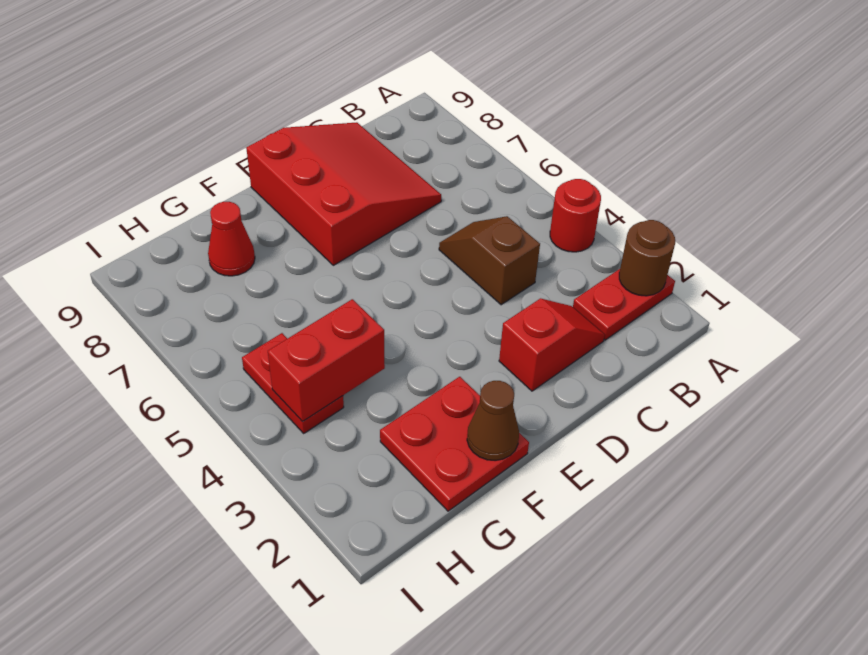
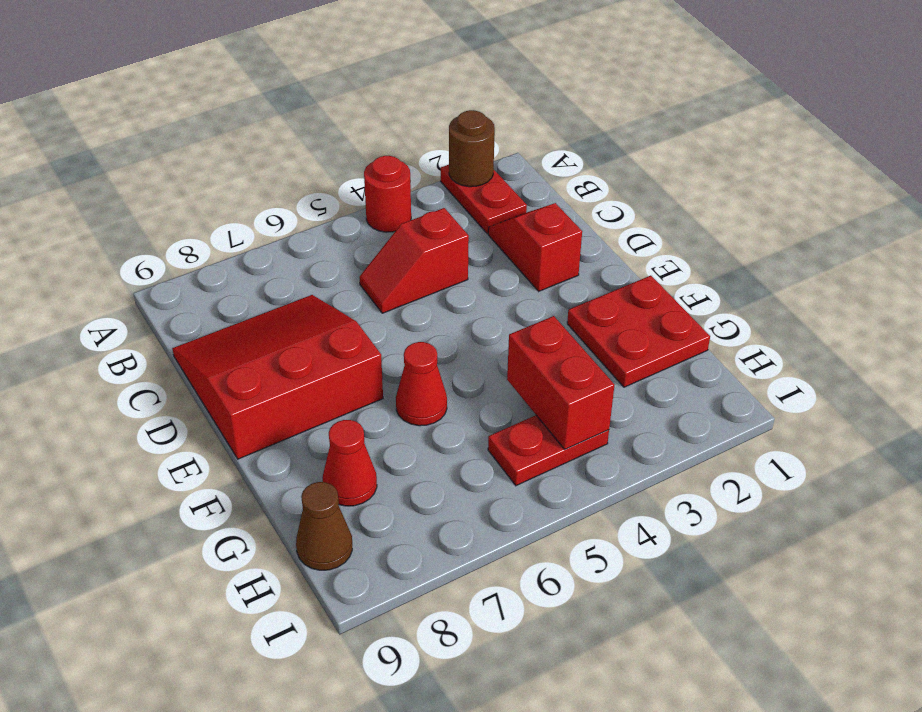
brown slope C4:C5 level 1 top 4 -> red slope C4:C5 level 1 top 4
brown cone F1 level 2 -> brown cone H9 level 1
none -> red cone F6 level 1

